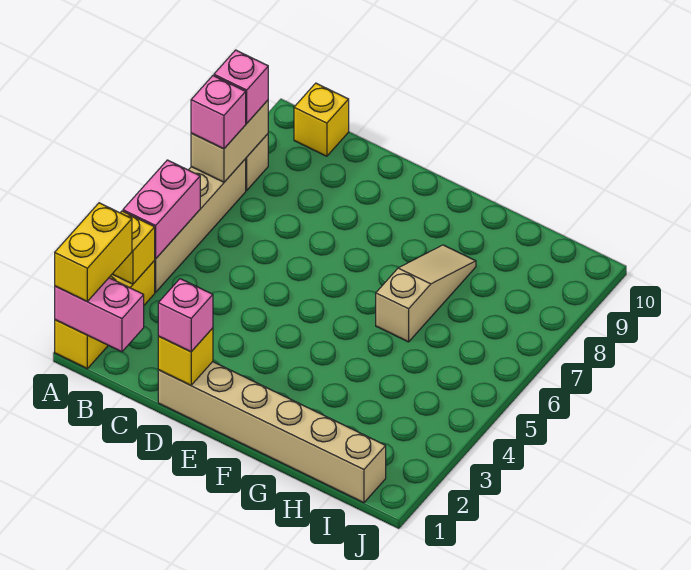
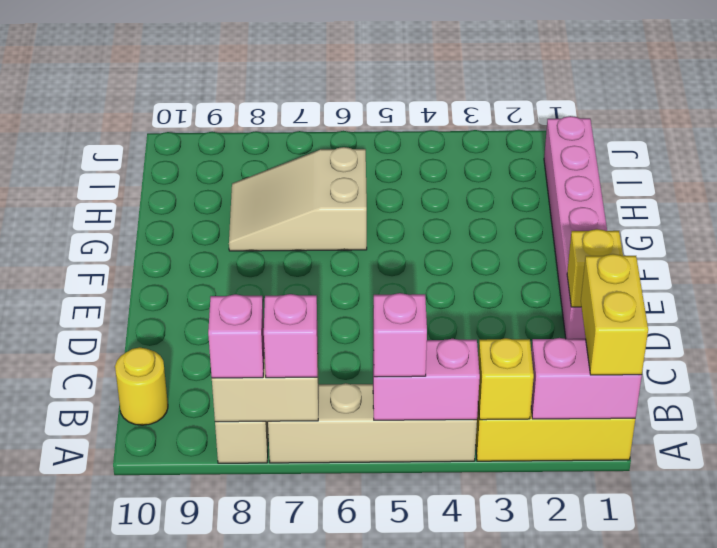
pink brick A1:B1 level 2 -> pink brick A1:A2 level 2
yellow brick A1:A2 level 3 -> yellow brick A1:B1 level 3
yellow brick B10 level 1 -> yellow round brick B10 level 1
tan brick D1:I1 level 1 -> pink brick D1:I1 level 1
pink brick D1 level 3 -> pink brick A5 level 3
tan slope G6:G8 level 1 top 6 -> tan slope G6:H8 level 1 top 6

